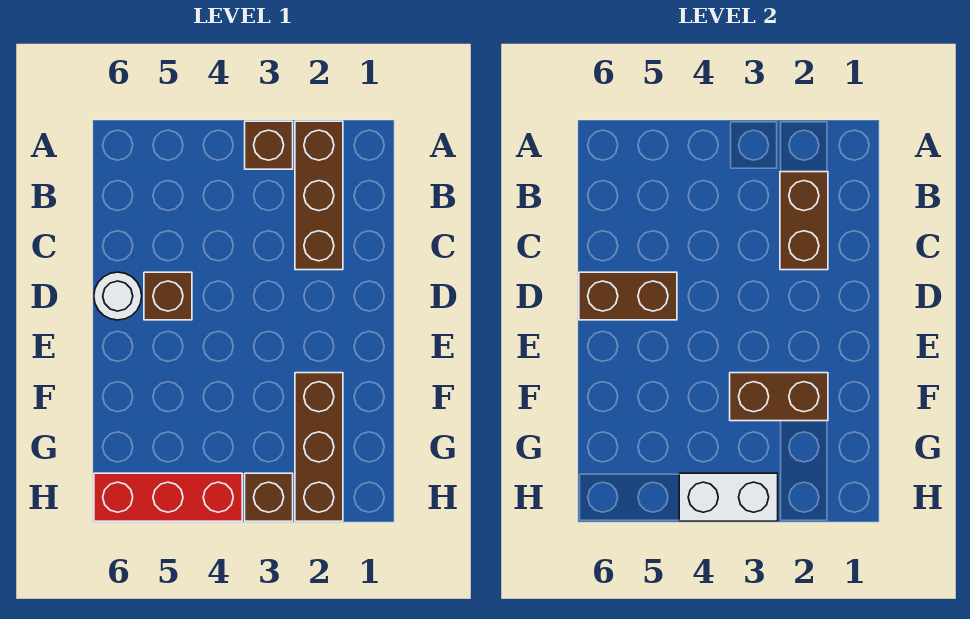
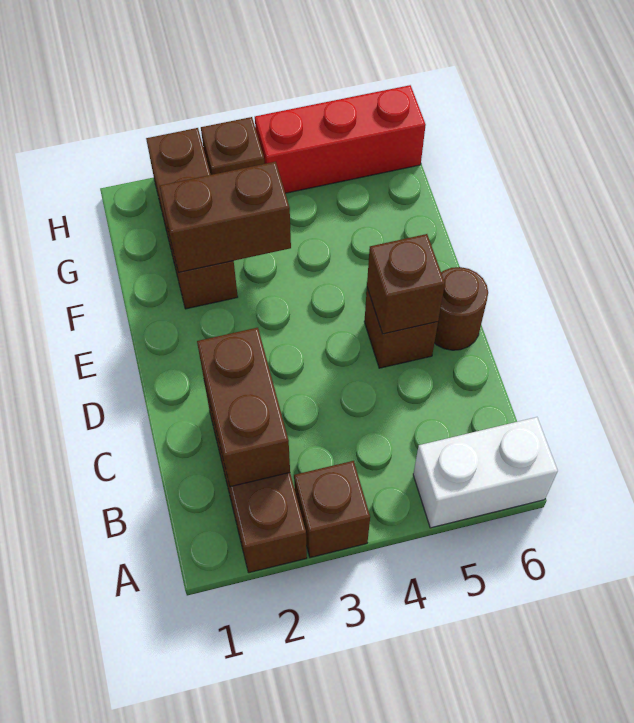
brown brick D5:D6 level 2 -> brown brick D5 level 2
white round brick D6 level 1 -> brown round brick D6 level 1
white brick H3:H4 level 2 -> white brick A5:A6 level 1

